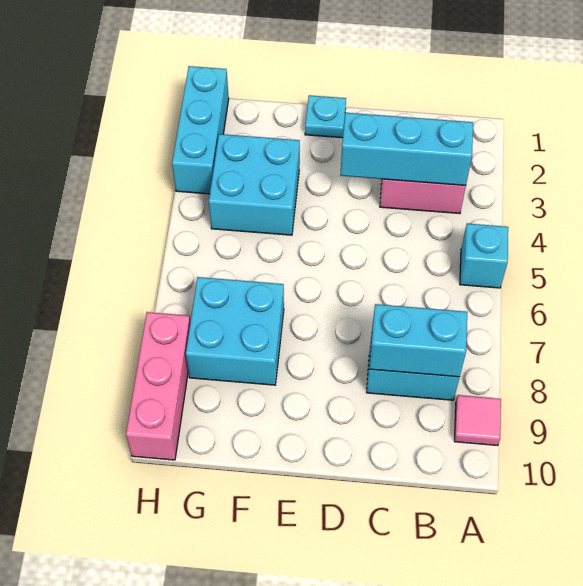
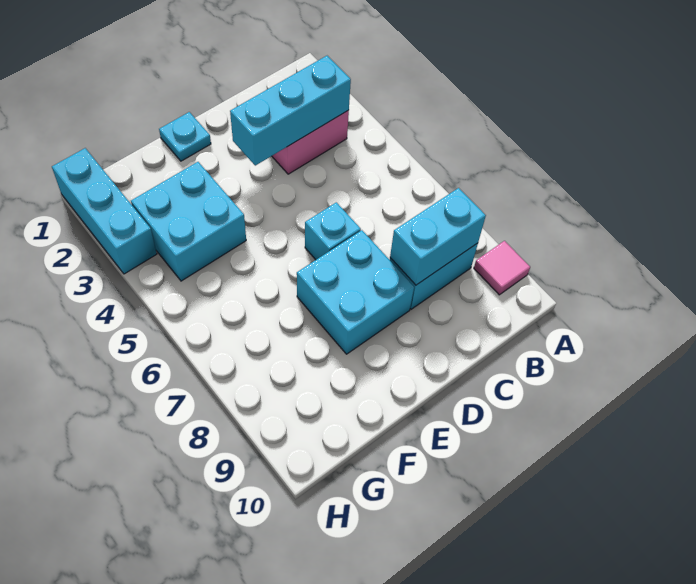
cyan brick A5 level 1 -> cyan brick D6 level 1
cyan brick F7:G8 level 1 -> cyan brick D7:E8 level 1
pink brick H8:H10 level 1 -> none

